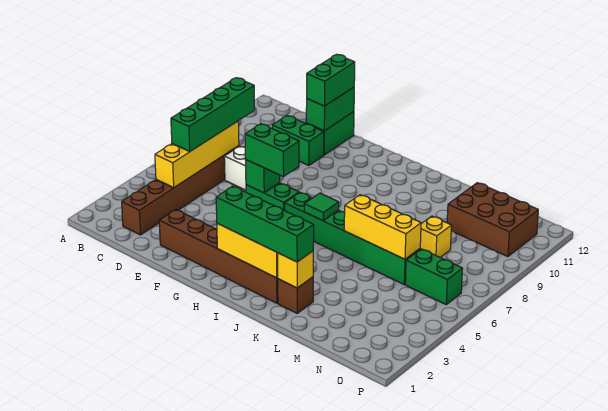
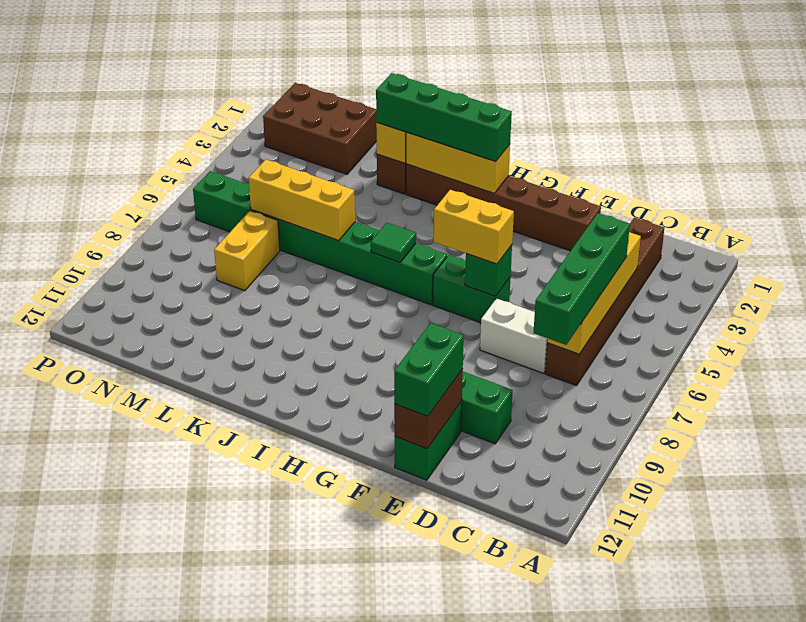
green brick E11:E12 level 2 -> brown brick E11:E12 level 2
green brick F6:G6 level 3 -> yellow brick F6:G6 level 3
yellow brick M8 level 1 -> yellow brick M7:M8 level 1
brown brick M10:O11 level 1 -> brown brick M1:O2 level 1

